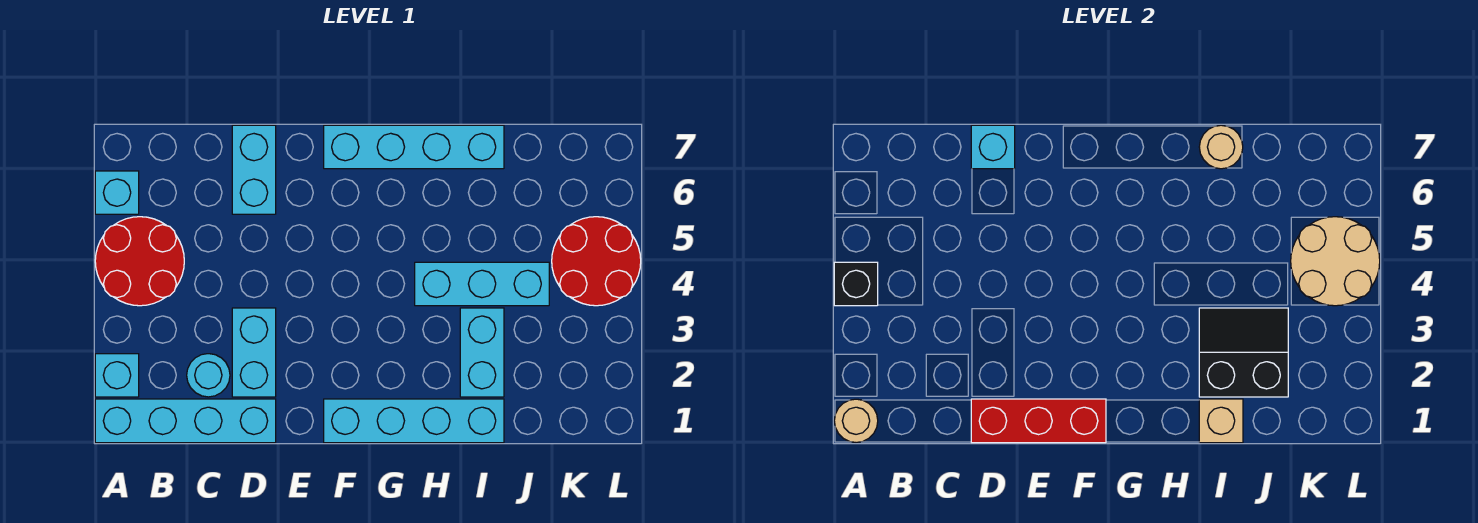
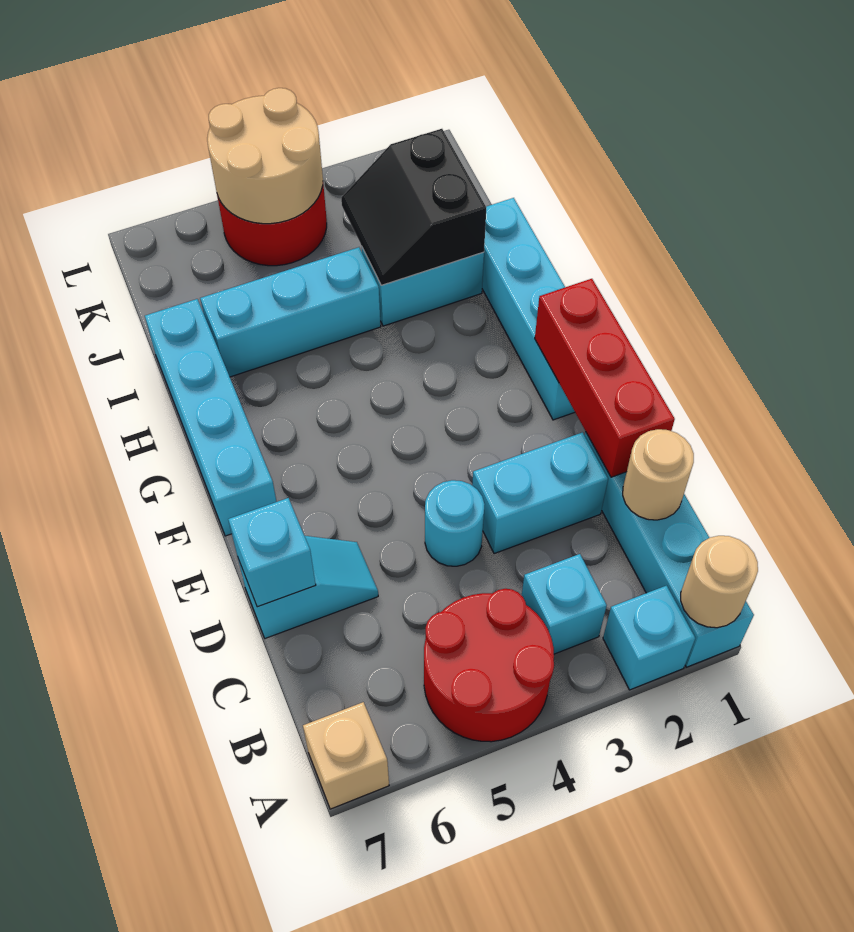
black brick A4 level 2 -> none
cyan brick A6 level 1 -> cyan brick B3 level 1
cyan round brick C2 level 1 -> cyan round brick D4 level 1
cyan brick D6:D7 level 1 -> cyan slope D6:D7 level 1 top 7
cyan brick H4:J4 level 1 -> cyan brick I4:I6 level 1
tan brick I1 level 2 -> tan brick A7 level 1
tan round brick I7 level 2 -> tan round brick C1 level 2

